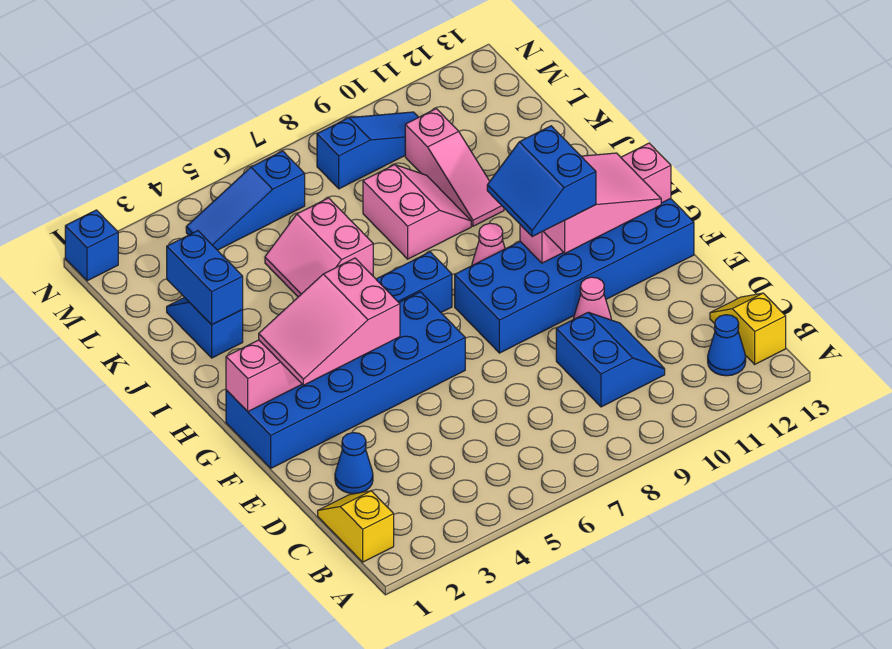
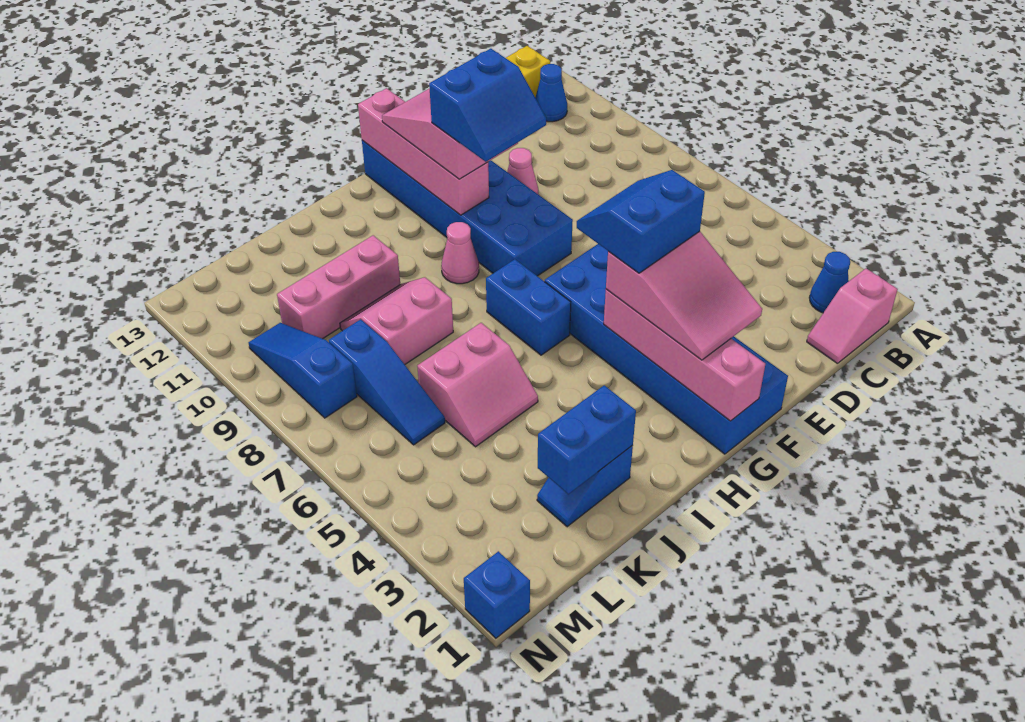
yellow slope B1:C1 level 1 top B -> pink slope B1:C1 level 1 top B
blue slope C9:D10 level 1 top 9 -> blue slope F4:G5 level 4 top 4
blue cone D2 level 1 -> blue cone B2 level 1
pink slope J10:L10 level 1 top L -> pink brick J10:L10 level 1
blue slope M4:M6 level 1 top 6 -> blue slope L6:L8 level 1 top 8

